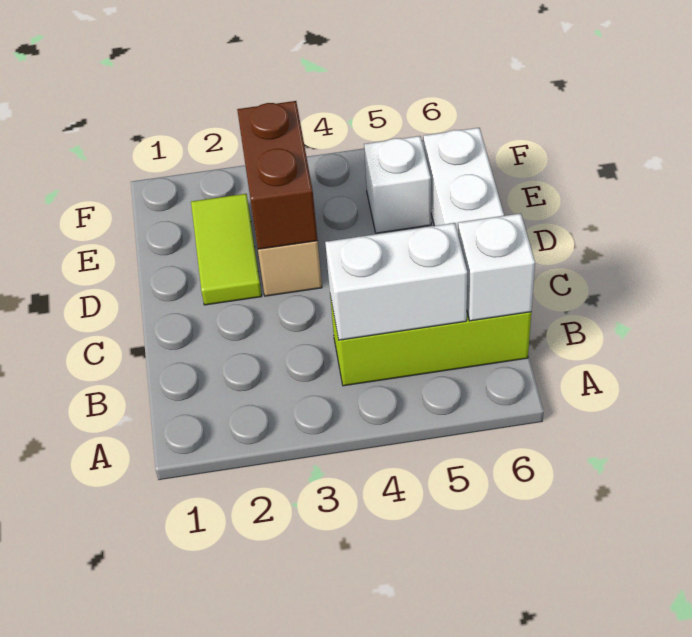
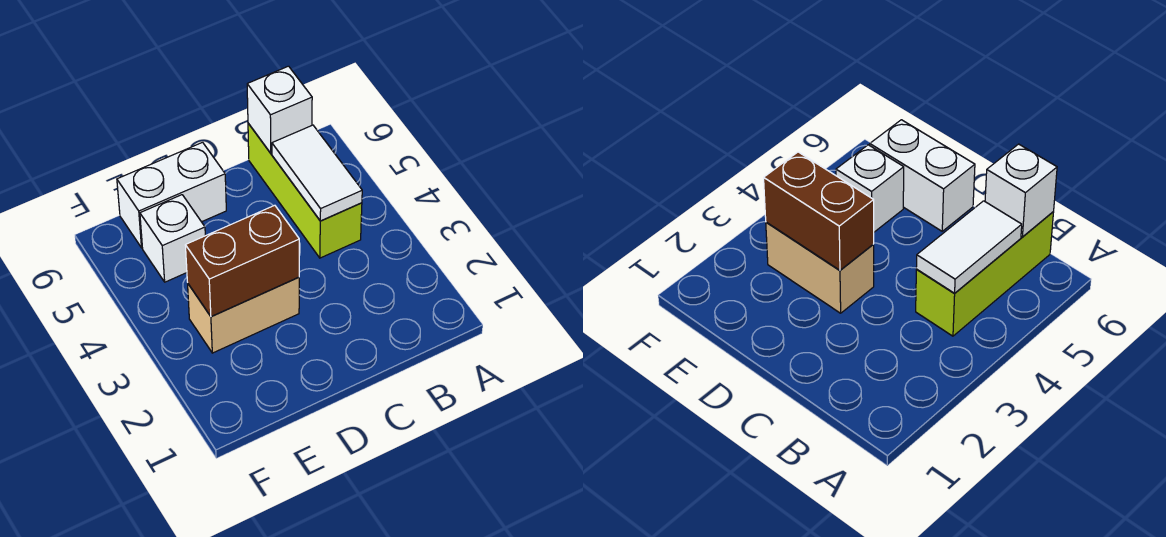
white brick B4:B5 level 2 -> white tile B4:B5 level 2
lime tile D2:E2 level 1 -> none

